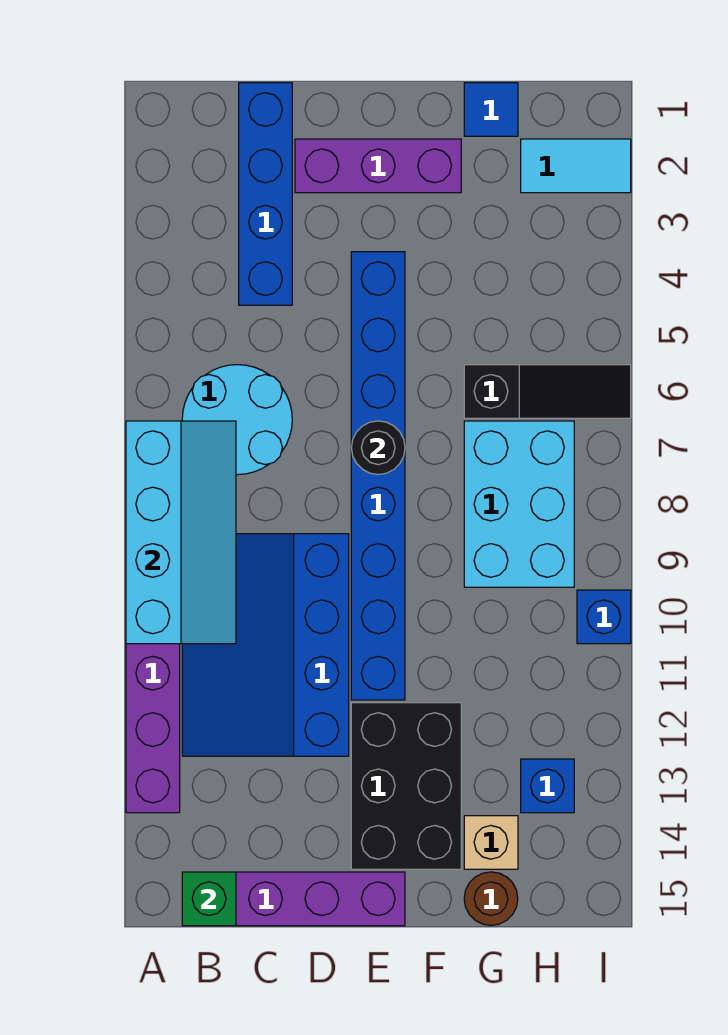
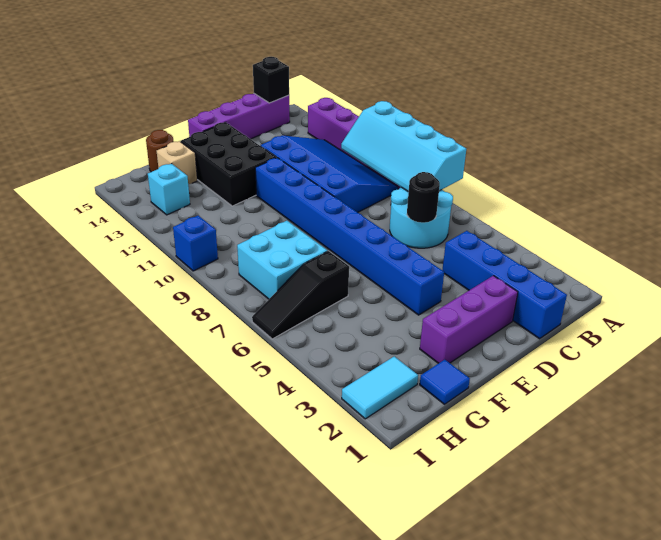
green brick B15 level 2 -> black brick B15 level 2
black round brick E7 level 2 -> black round brick C6 level 2
cyan brick G7:H9 level 1 -> cyan brick G7:H8 level 1
blue brick H13 level 1 -> cyan brick H13 level 1

